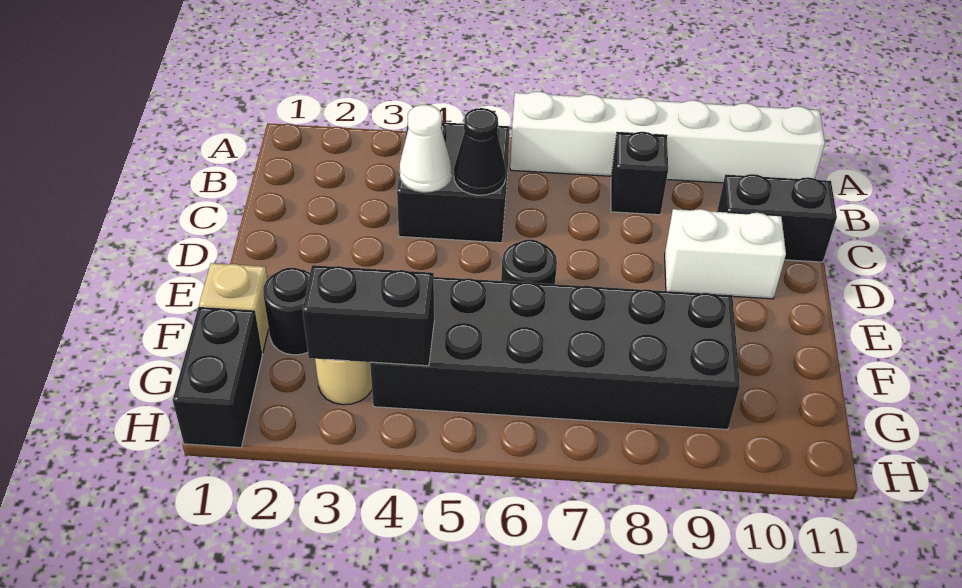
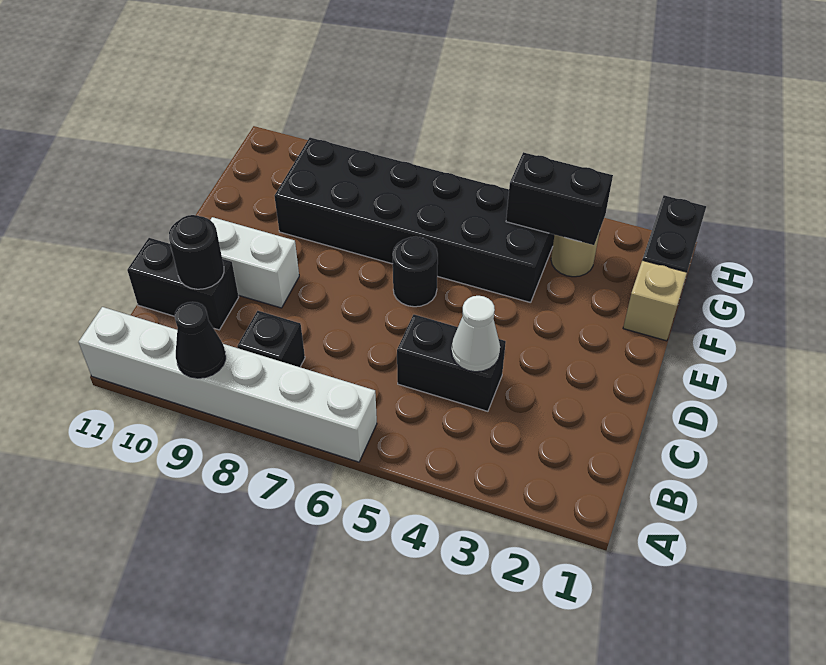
black brick B4:C5 level 1 -> black brick C4:C5 level 1
black cone C5 level 2 -> black cone A9 level 2
black round brick F2 level 1 -> black round brick C10 level 2

